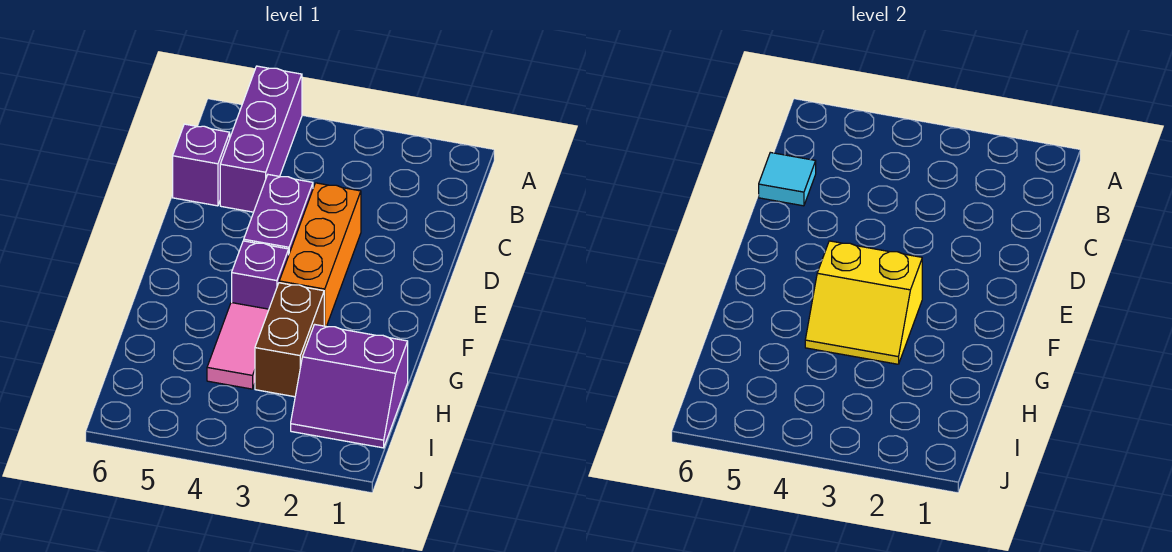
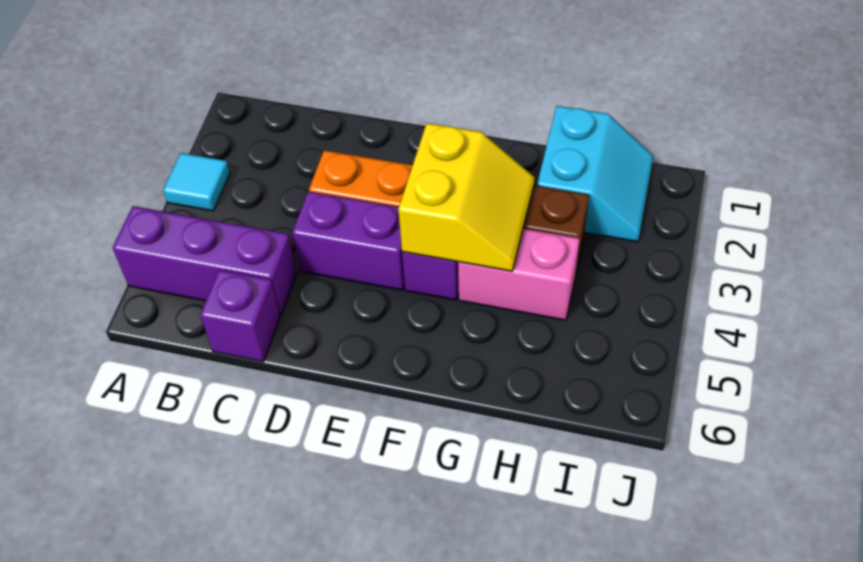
cyan tile C6 level 2 -> cyan tile A3 level 1
pink tile G4:H4 level 1 -> pink brick G4:H4 level 1
purple slope H1:I2 level 1 top H -> cyan slope H1:I2 level 1 top H

